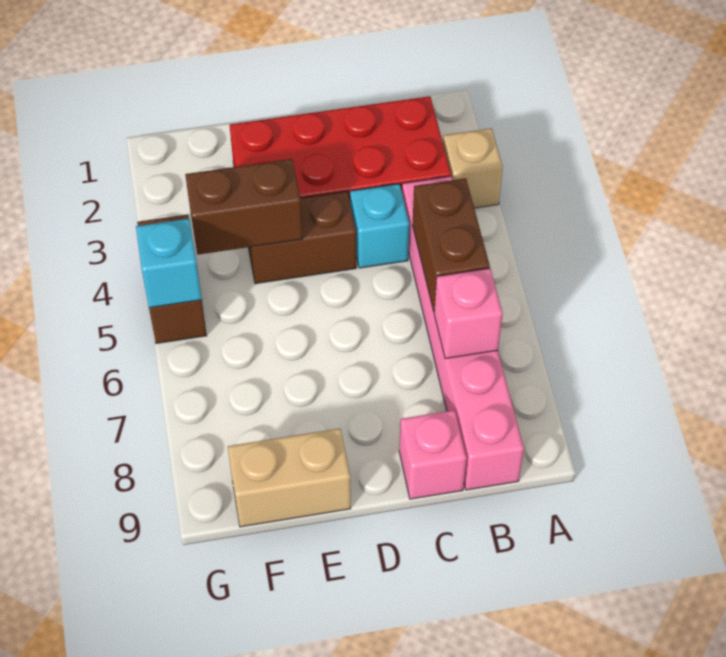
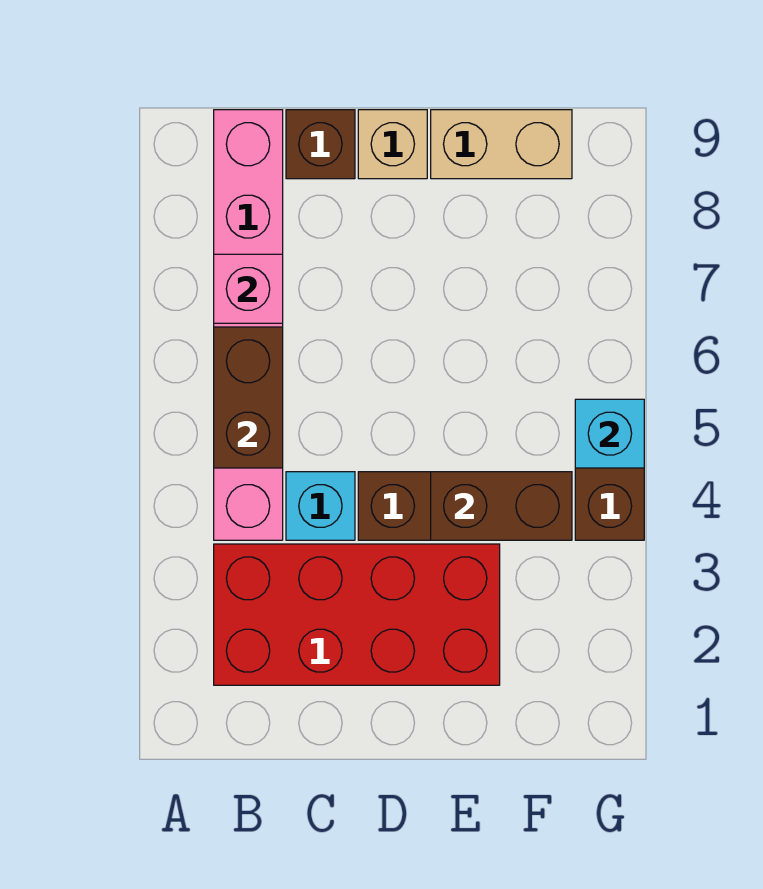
tan brick A3 level 1 -> tan brick D9 level 1
pink brick C9 level 1 -> brown brick C9 level 1

